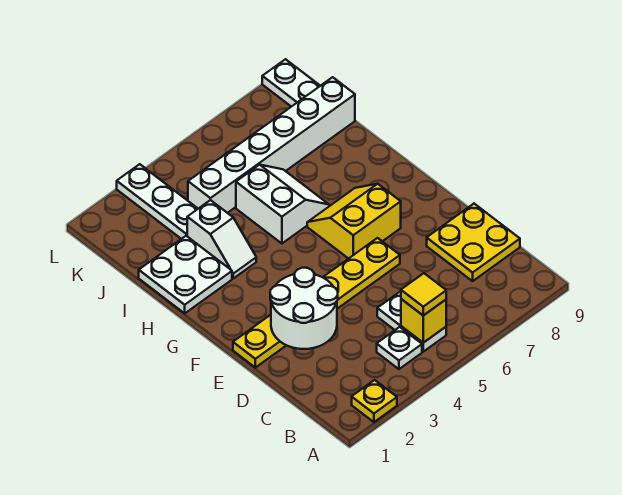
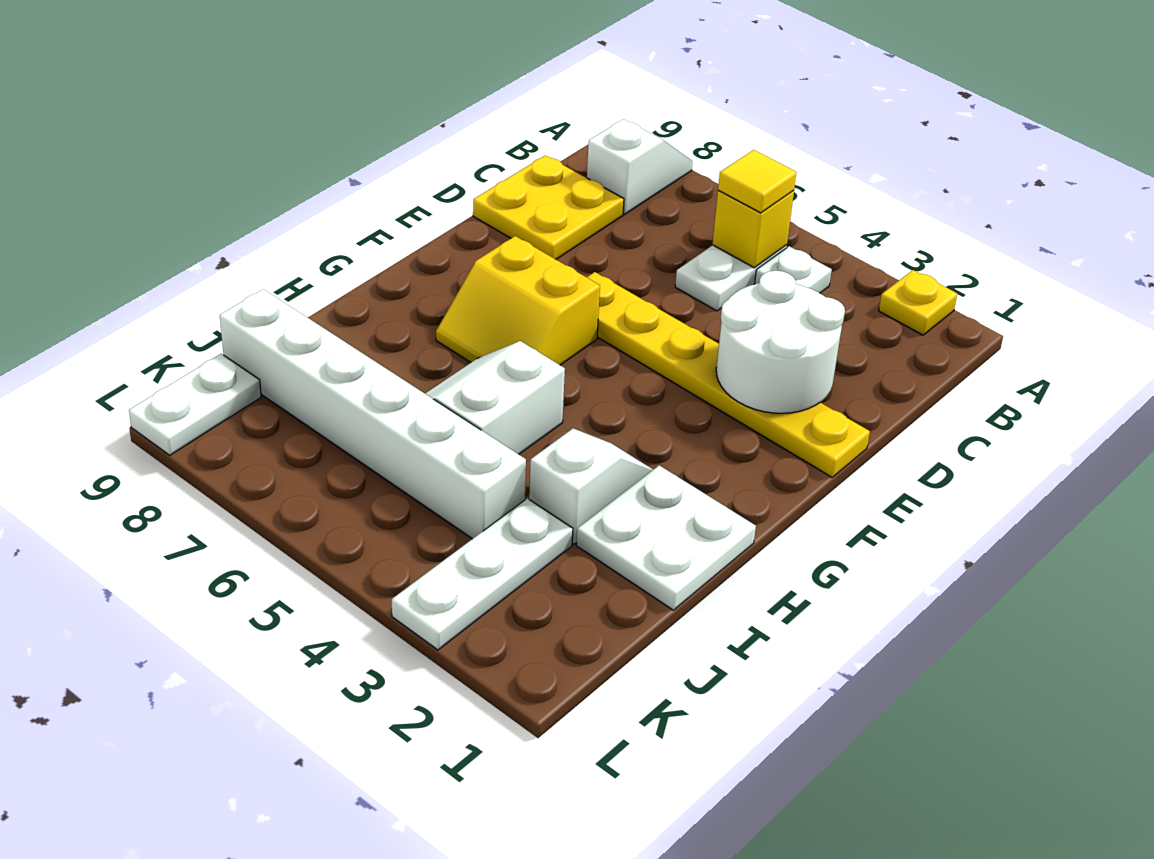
none -> white slope A8:B8 level 1 top B

